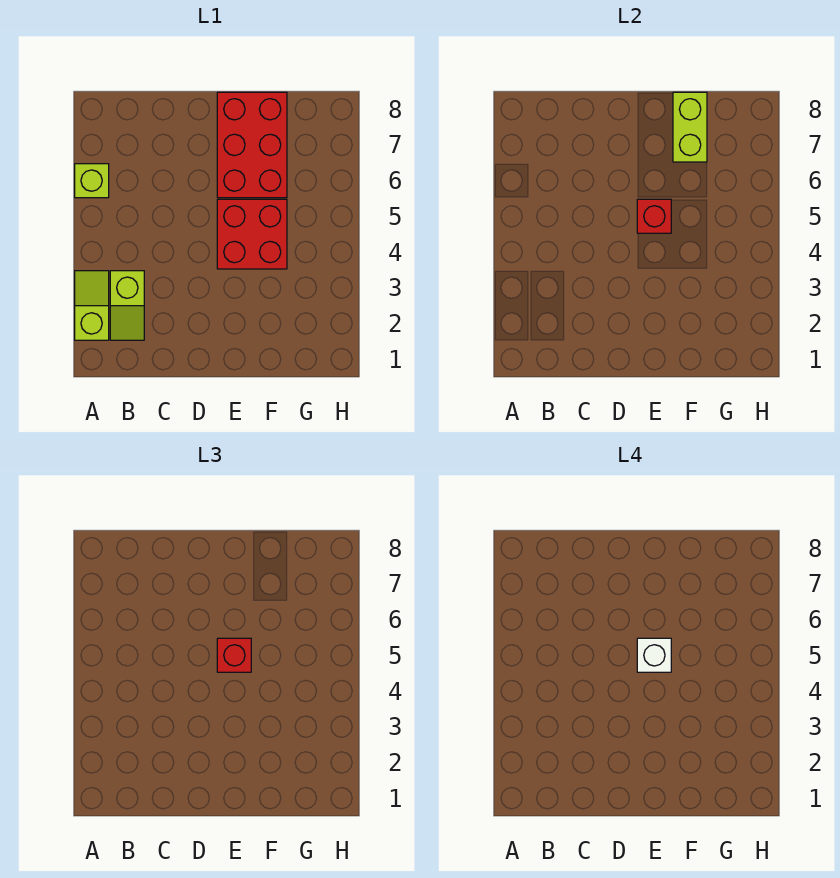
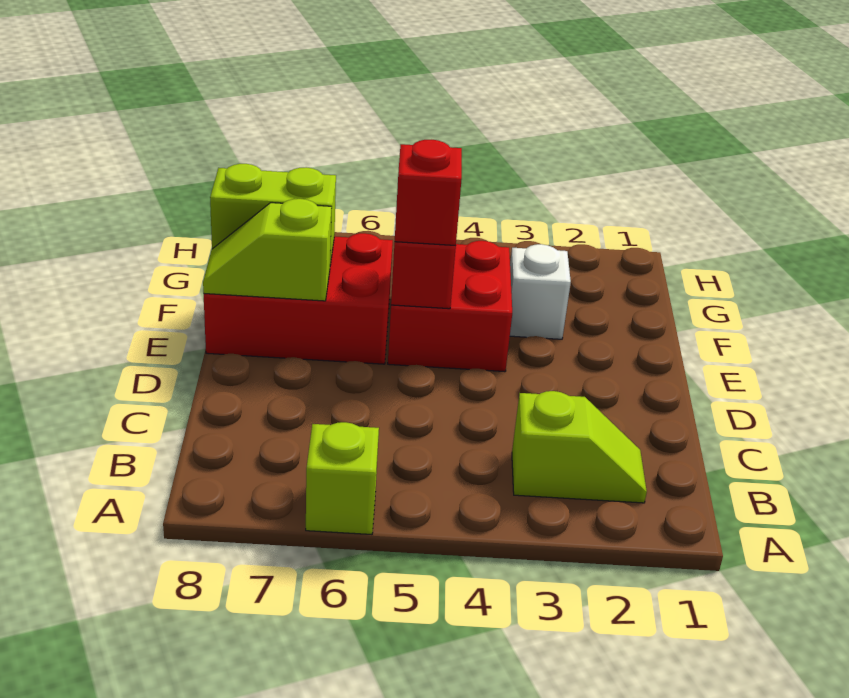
lime slope A2:A3 level 1 top 2 -> lime slope E7:E8 level 2 top 7
white brick E5 level 4 -> white brick F3 level 1

